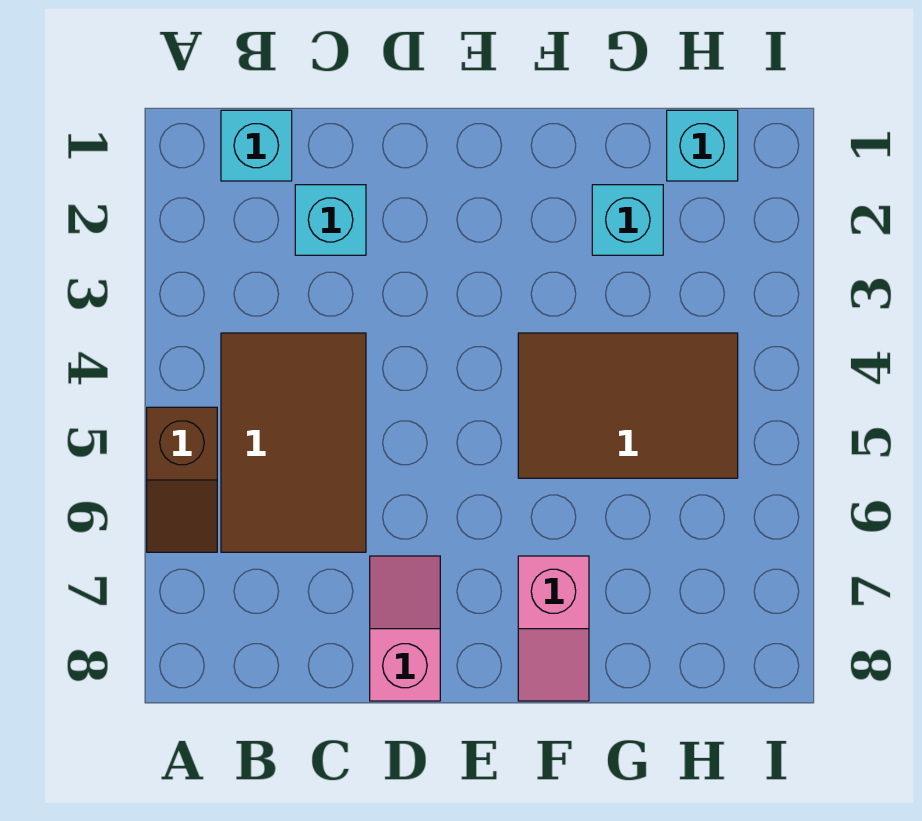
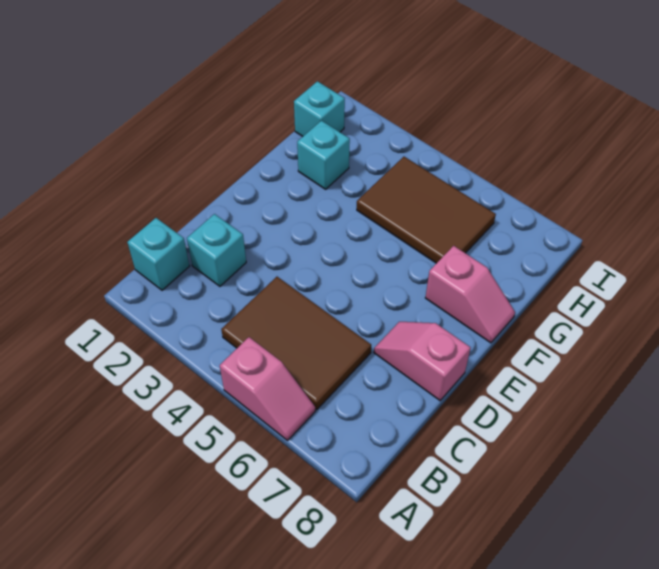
brown slope A5:A6 level 1 top 5 -> pink slope A5:A6 level 1 top 5
brown tile F4:H5 level 1 -> brown tile G4:H6 level 1

